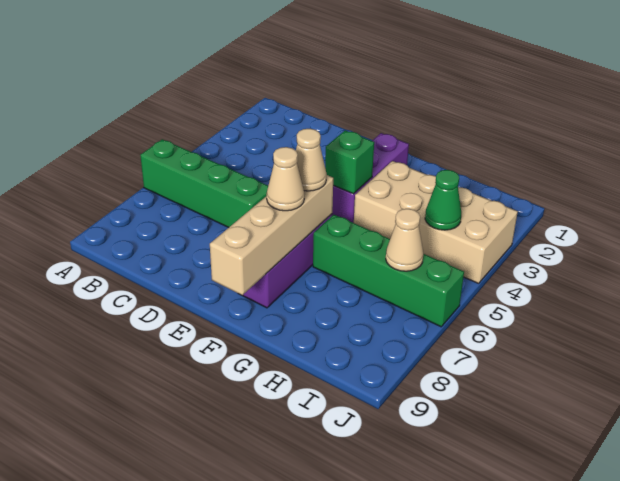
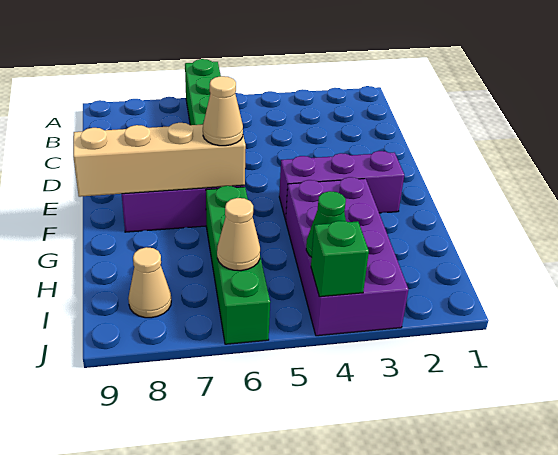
green brick F4 level 2 -> green brick J4 level 2
tan cone F7 level 3 -> tan cone I8 level 1
tan brick G3:J4 level 1 -> purple brick G3:J4 level 1

